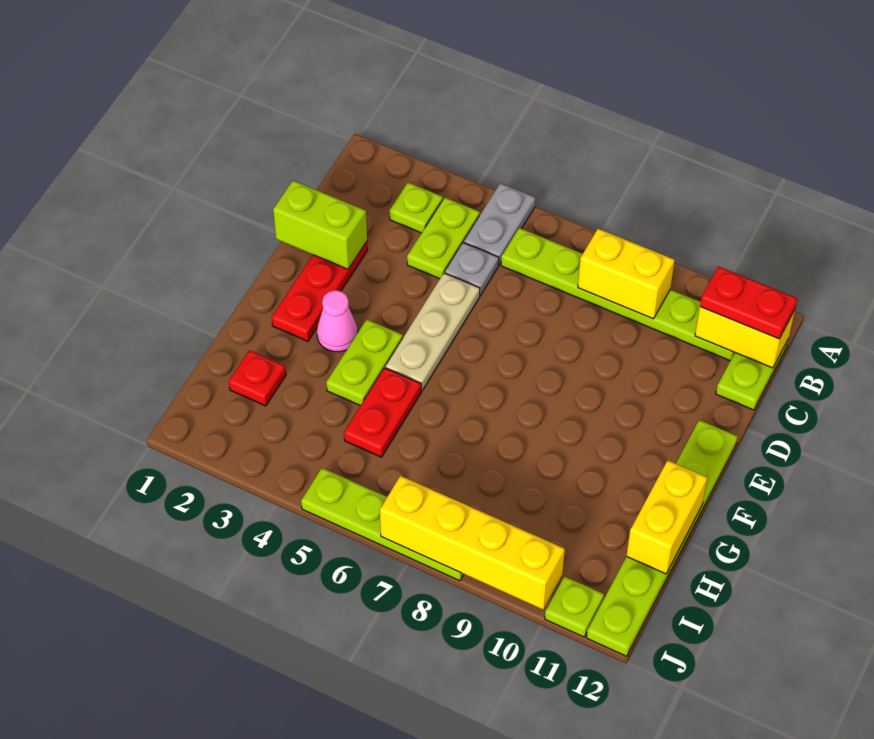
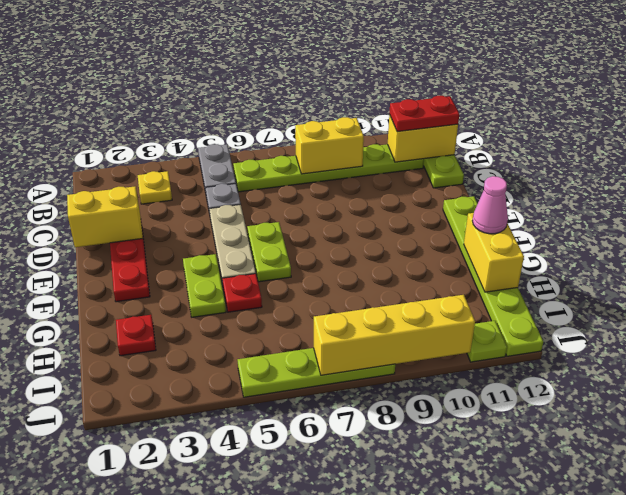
lime plate B3 level 1 -> yellow plate B3 level 1
lime plate B4:C4 level 1 -> lime plate E6:F6 level 1
lime brick D1:D2 level 2 -> yellow brick D1:D2 level 2
pink cone F3 level 1 -> pink cone G12 level 3
red plate G5:H5 level 1 -> red plate G5 level 1

